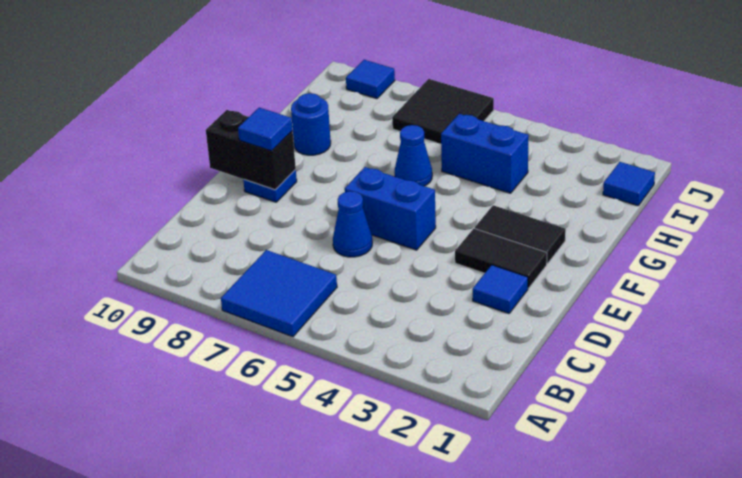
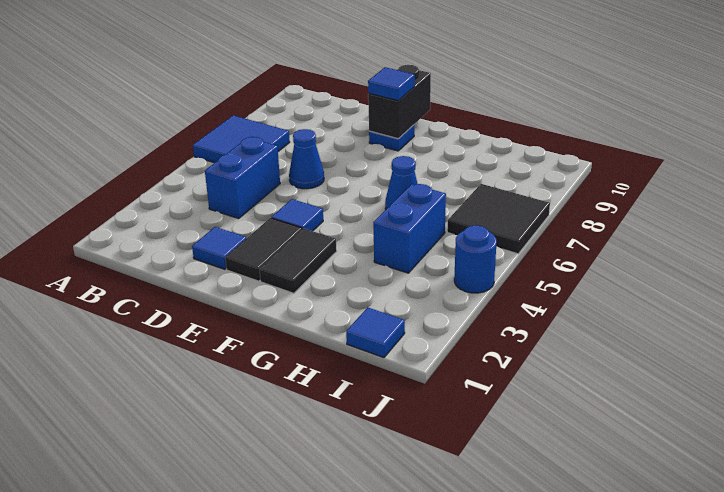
blue brick E5:E6 level 1 -> blue brick C4:C5 level 1
blue round brick G9 level 1 -> blue round brick J4 level 1
blue tile J9 level 1 -> blue tile E4 level 1

